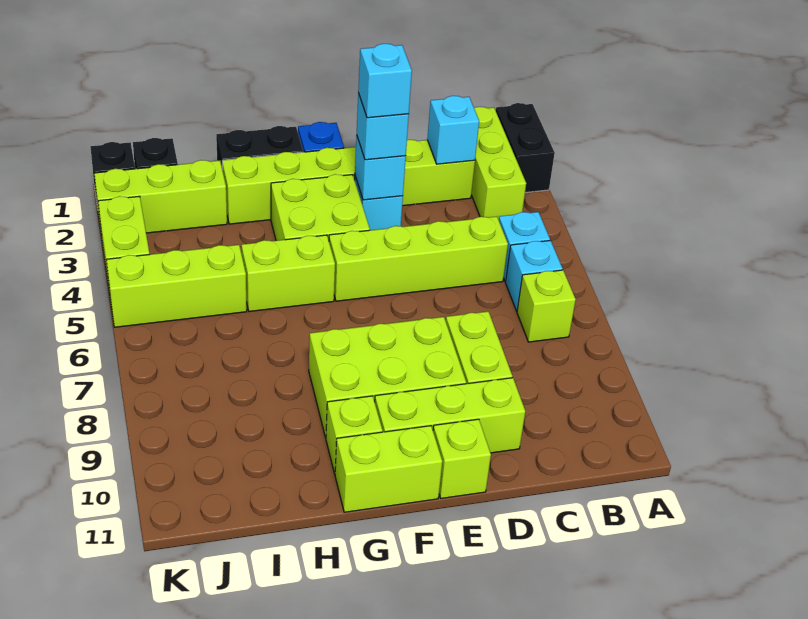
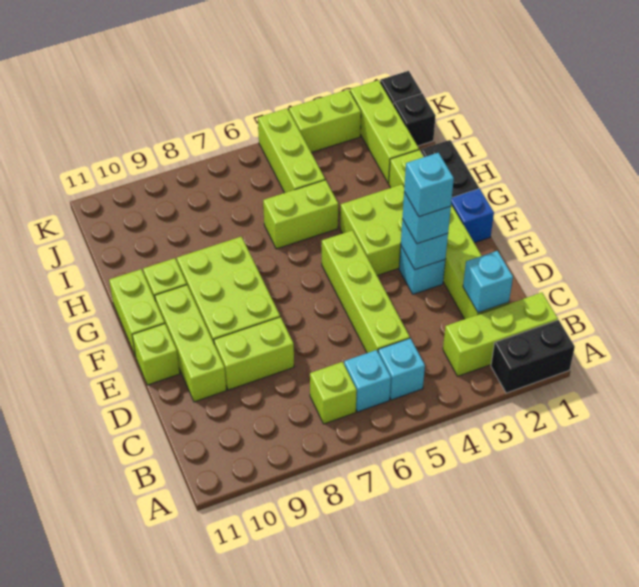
lime brick G5:H5 level 1 -> lime brick H5:H6 level 1

